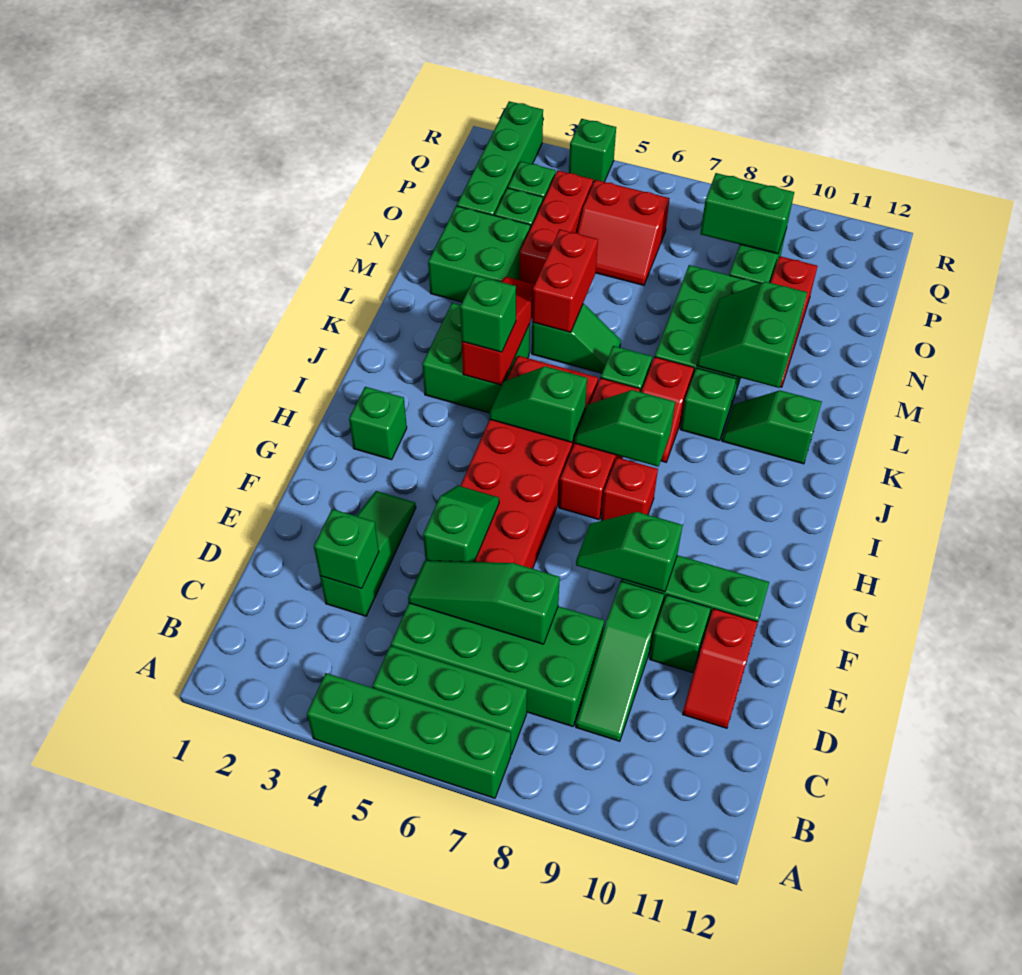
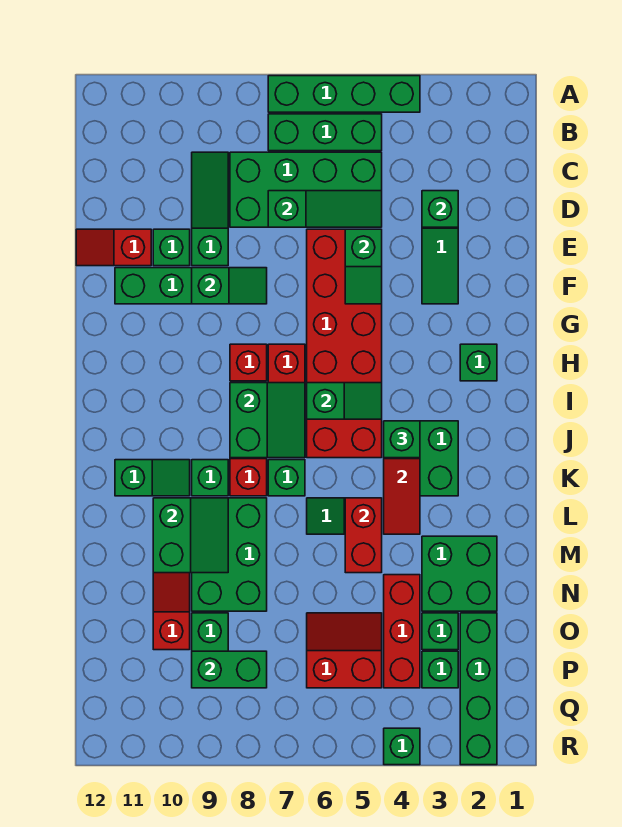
red slope D11:E11 level 1 top E -> red slope E11:E12 level 1 top 11
green slope I7:I8 level 2 top 8 -> green slope I7:J8 level 2 top 8

